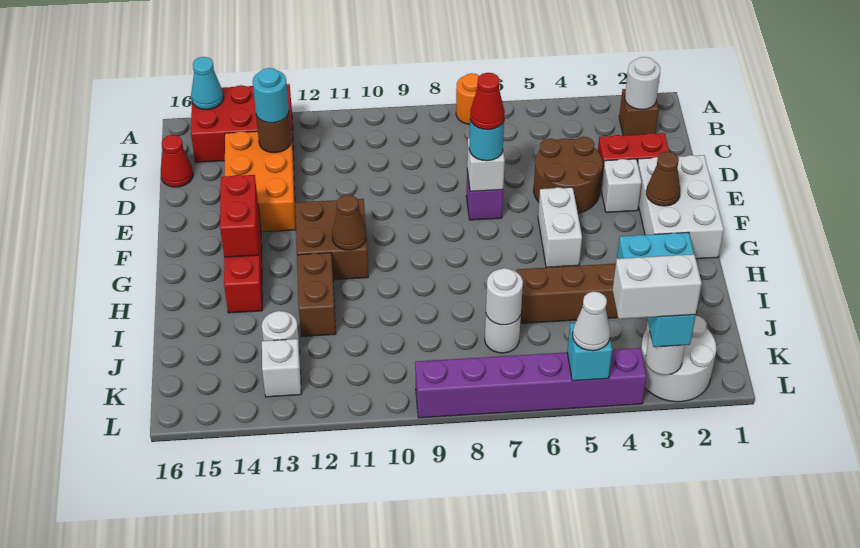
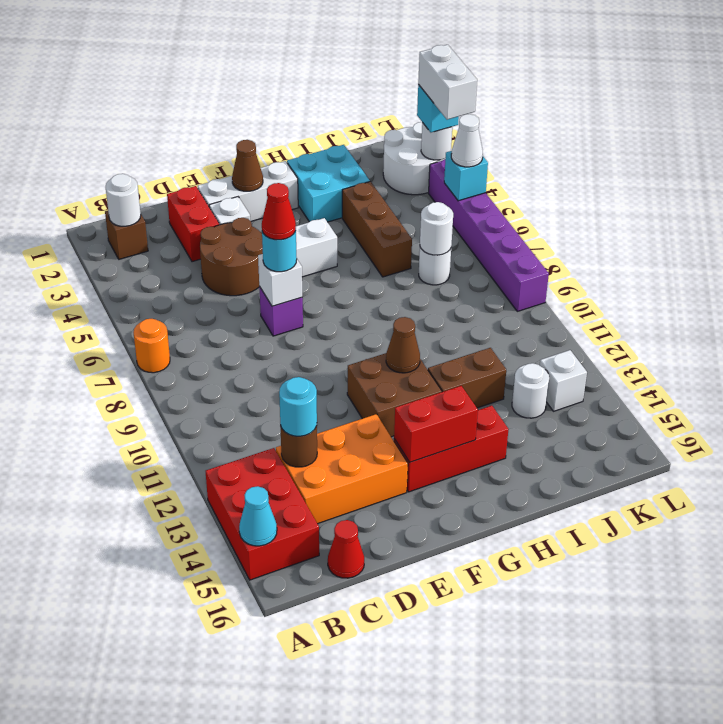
white brick E1:G2 level 1 -> white brick E2:G2 level 1

